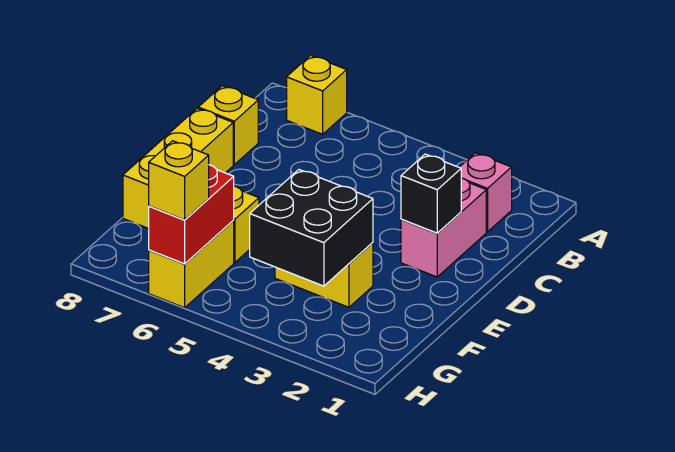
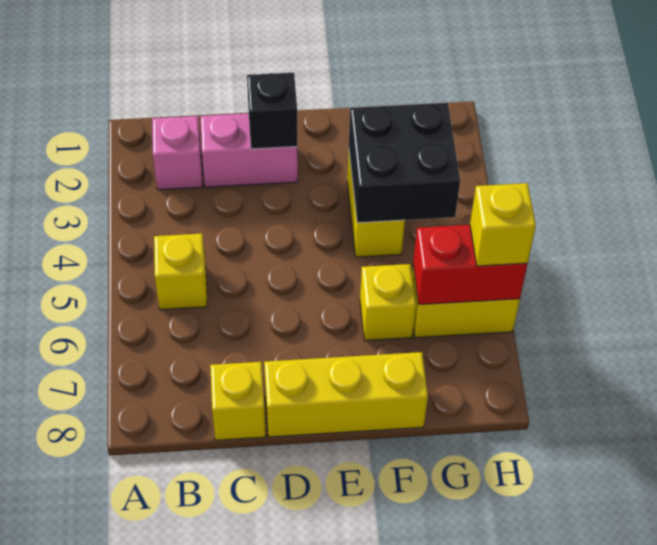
yellow brick A7 level 1 -> yellow brick B5 level 1

